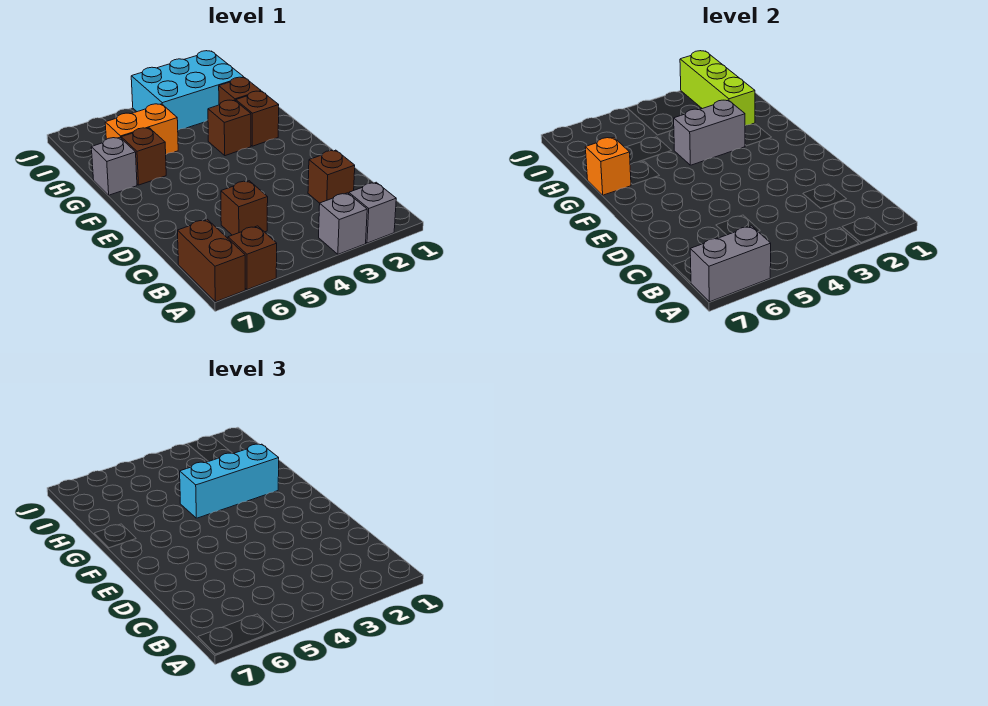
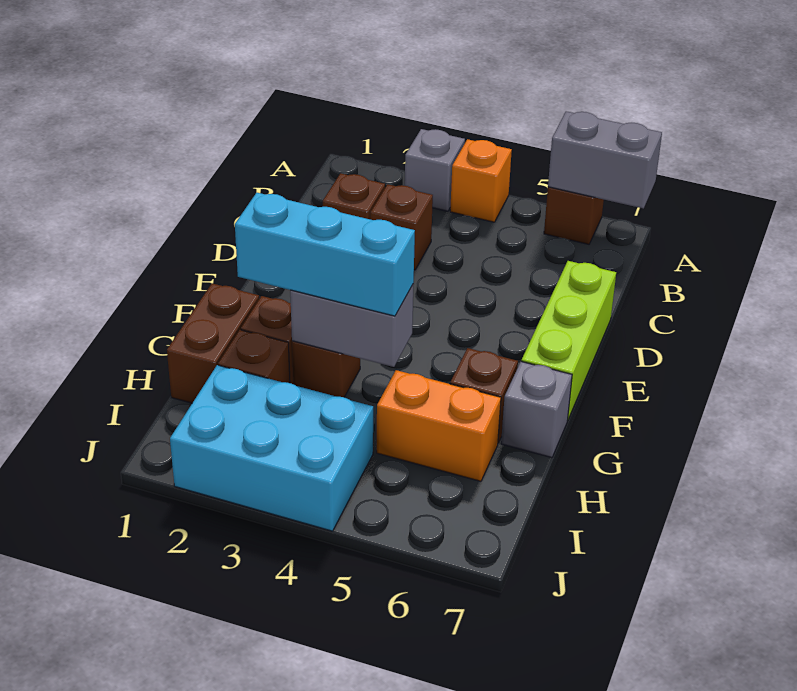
grey brick A2 level 1 -> none
brown brick A7:B7 level 1 -> brown brick G1:H1 level 1
brown brick C5 level 1 -> brown brick C3 level 1
orange brick G7 level 2 -> orange brick A4 level 1
lime brick H2:J2 level 2 -> lime brick D7:F7 level 1

